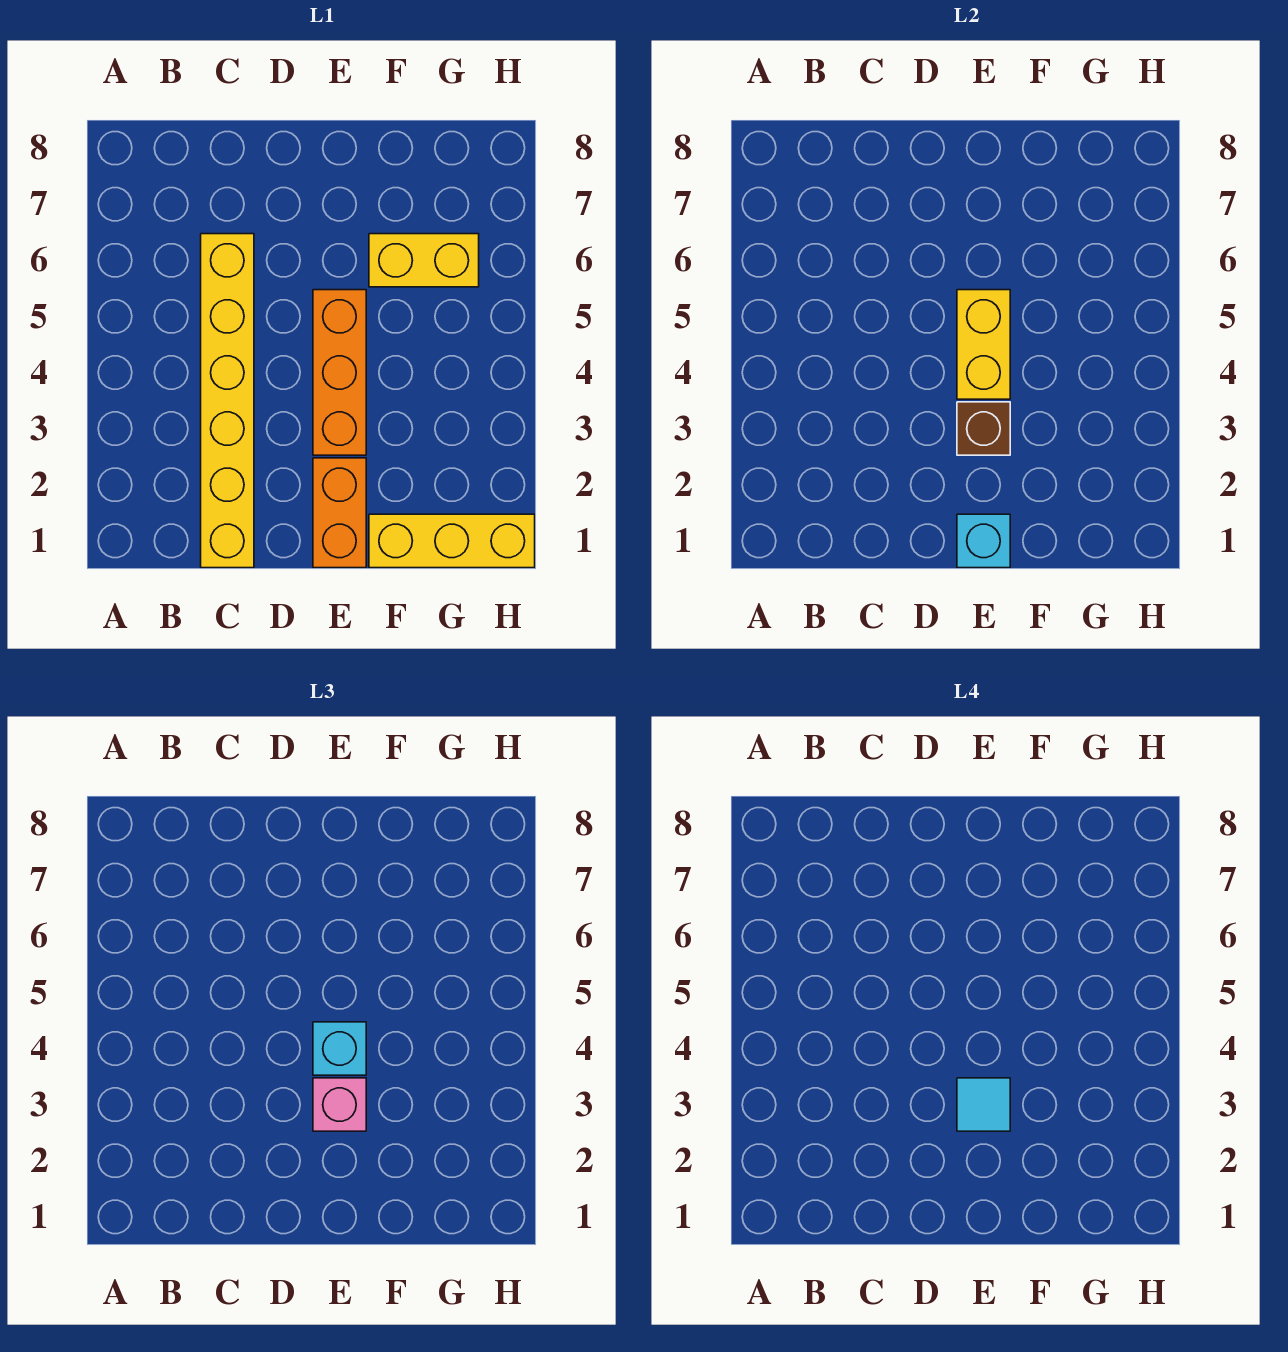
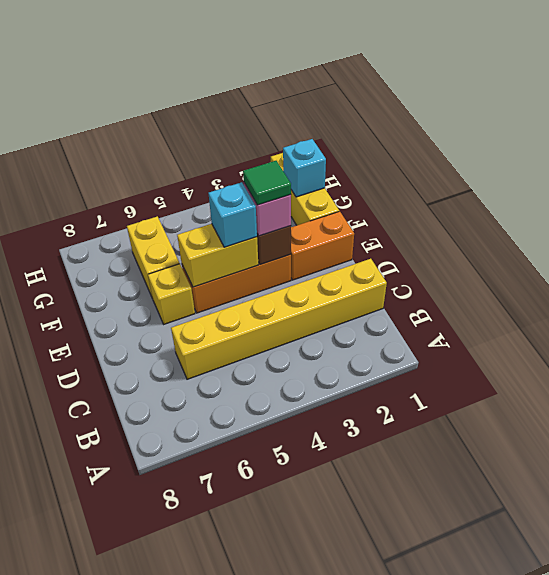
cyan brick E1 level 2 -> cyan brick G1 level 2
cyan tile E3 level 4 -> green tile E3 level 4
none -> yellow brick E6 level 1

